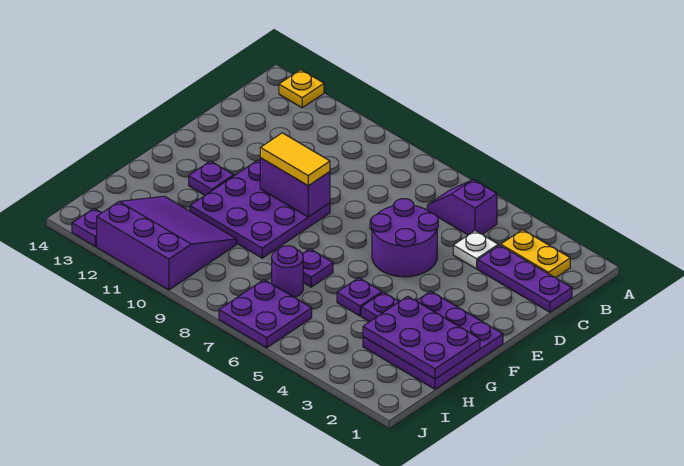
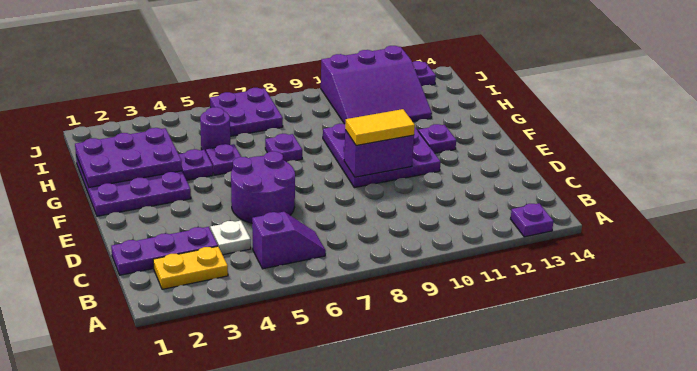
yellow plate A13 level 1 -> purple plate A13 level 1
purple round brick H7 level 1 -> purple round brick H5 level 1

